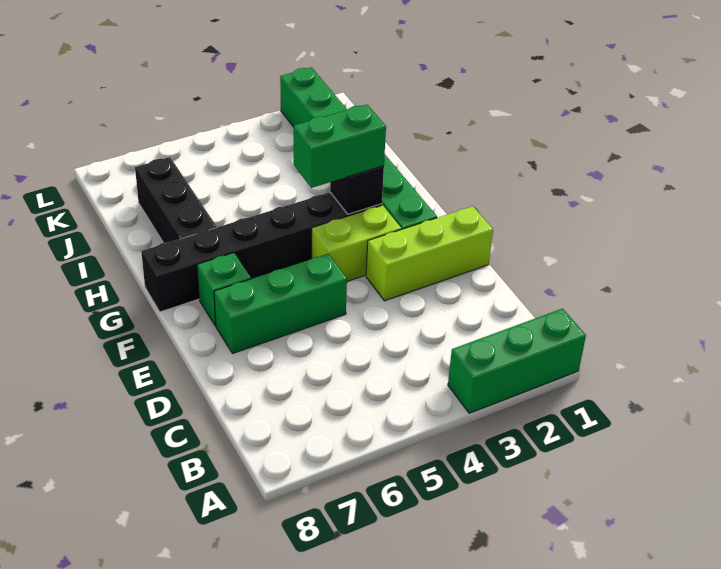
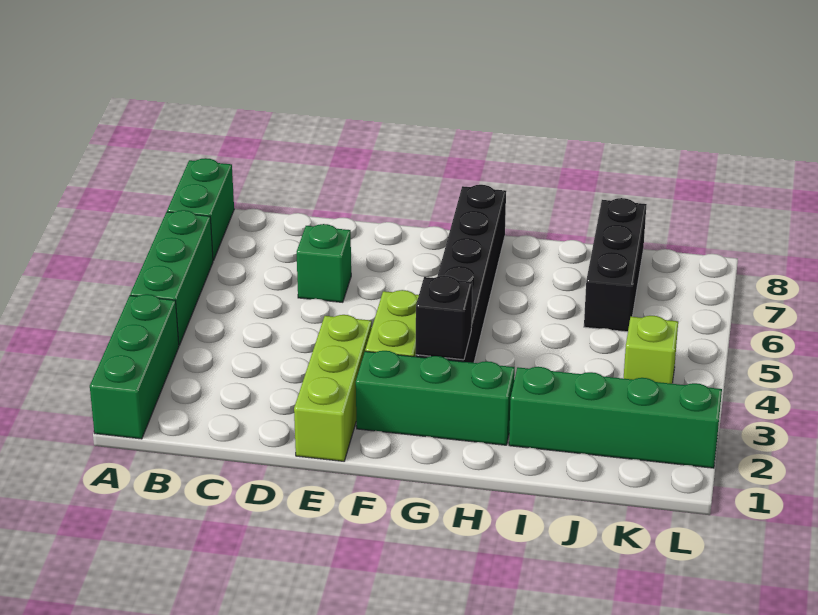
green brick E5:E7 level 1 -> green brick A4:A6 level 1
green brick F7 level 1 -> green brick D6 level 1
green brick G3:G4 level 3 -> green brick A7:A8 level 1
black brick H7:J7 level 1 -> black brick J6:J8 level 1
none -> lime brick K4 level 1

